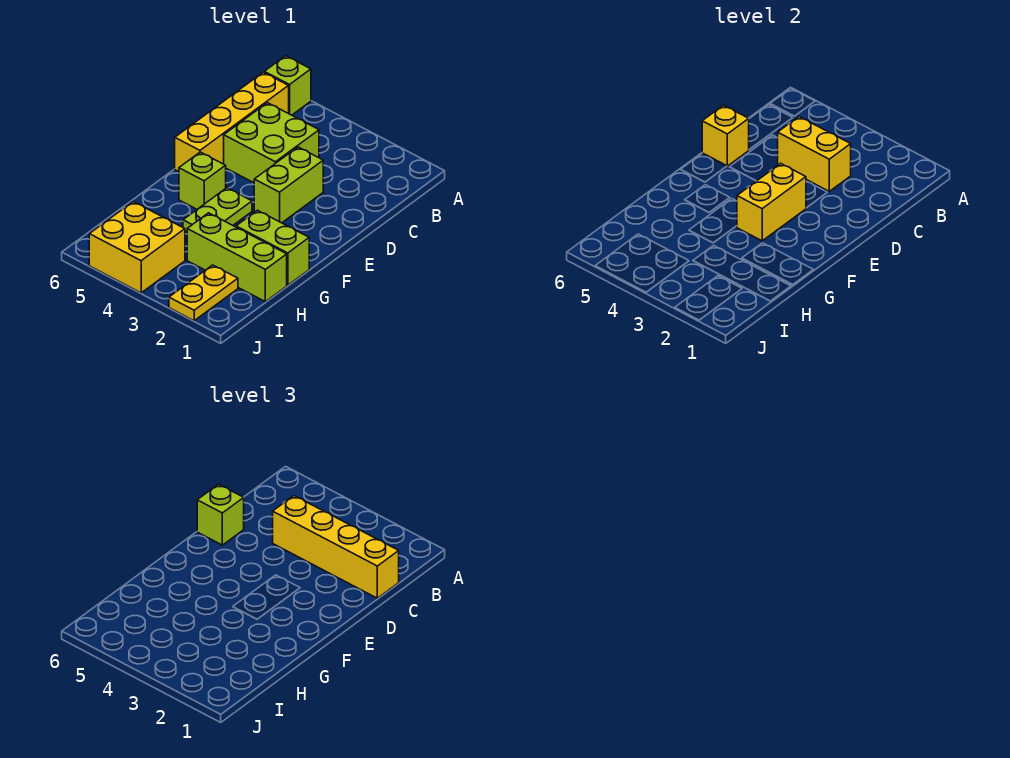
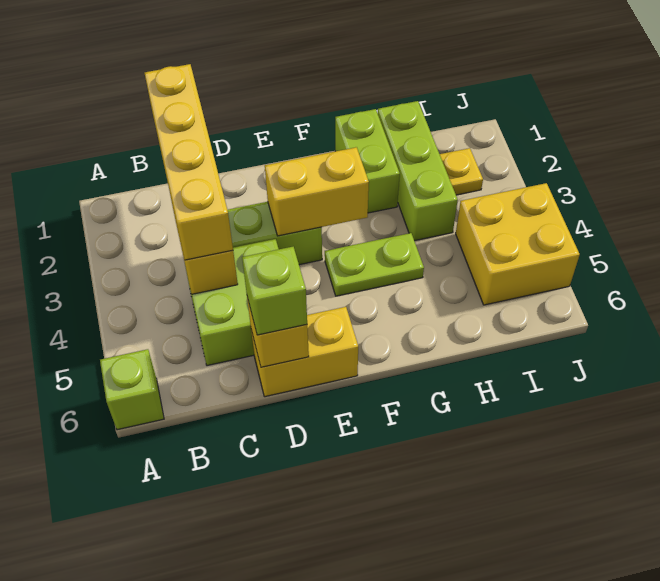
yellow brick B6:E6 level 1 -> yellow brick D6:E6 level 1
lime brick F5 level 1 -> none
yellow plate I2:J2 level 1 -> yellow plate I2 level 1

